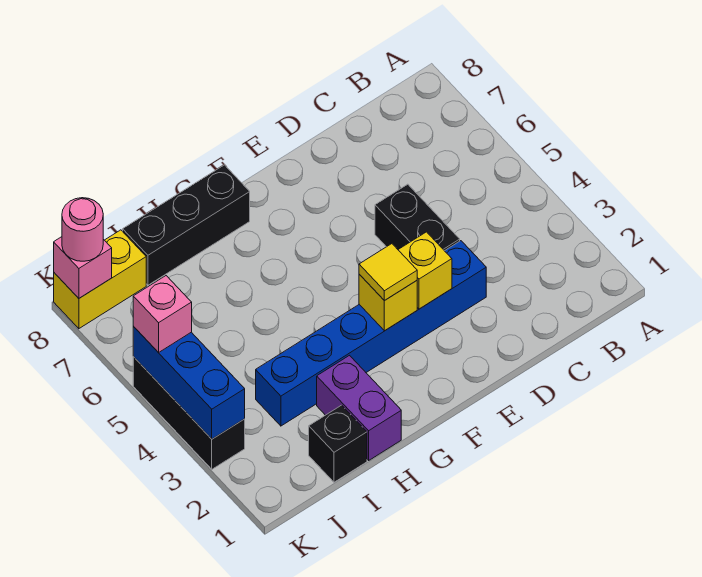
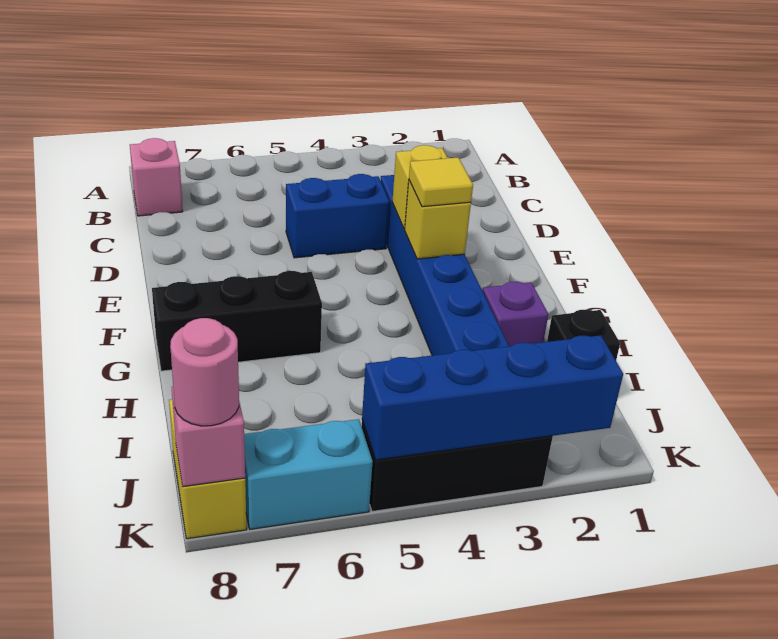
black brick D4:D5 level 1 -> blue brick D4:D5 level 1
black brick G8:I8 level 1 -> black brick G6:G8 level 1
purple brick H1:H2 level 1 -> purple brick H2 level 1
blue brick K3:K5 level 2 -> blue brick K2:K5 level 2
pink brick K5 level 3 -> pink brick B8 level 1
none -> cyan brick K6:K7 level 1

